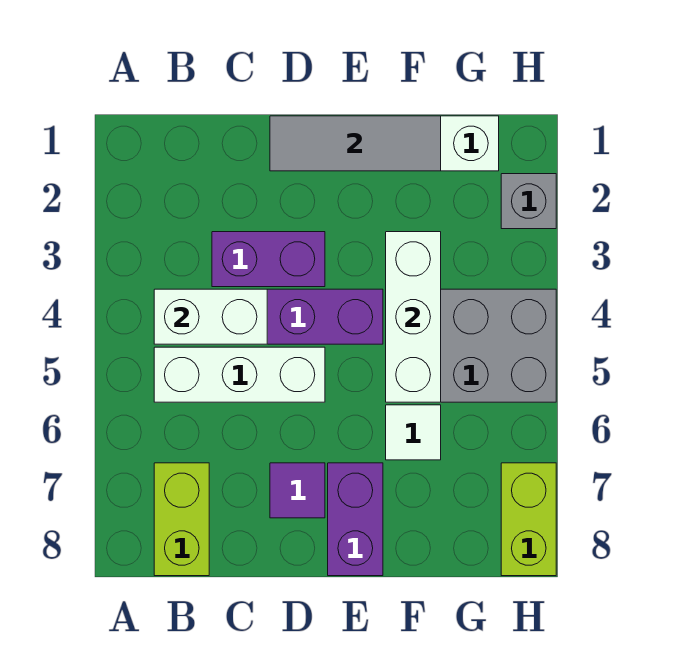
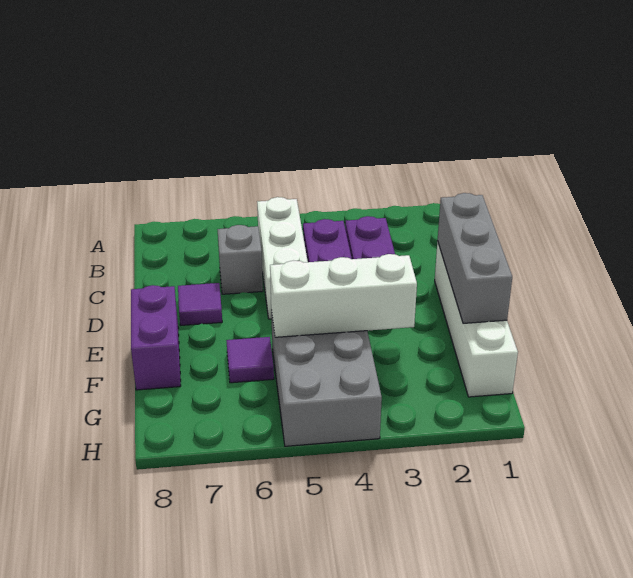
white brick B4:C4 level 2 -> none
lime brick B7:B8 level 1 -> none
grey tile D1:F1 level 2 -> grey brick D1:F1 level 2
purple brick E7:E8 level 1 -> purple brick E8:F8 level 1
white tile F6 level 1 -> purple tile F6 level 1
grey brick H2 level 1 -> grey brick C6 level 1
lime brick H7:H8 level 1 -> none

